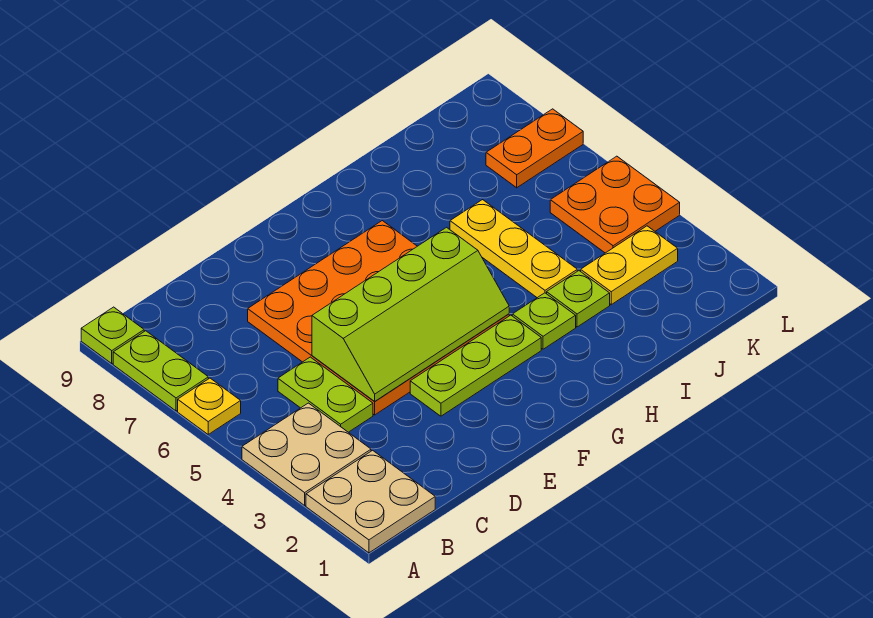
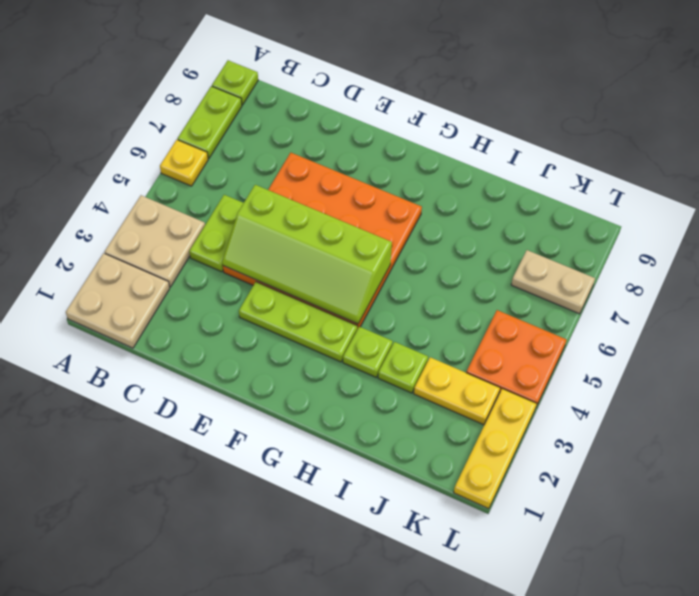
yellow plate I4:I6 level 1 -> yellow plate L1:L3 level 1
orange plate K7:L7 level 1 -> tan plate K7:L7 level 1

